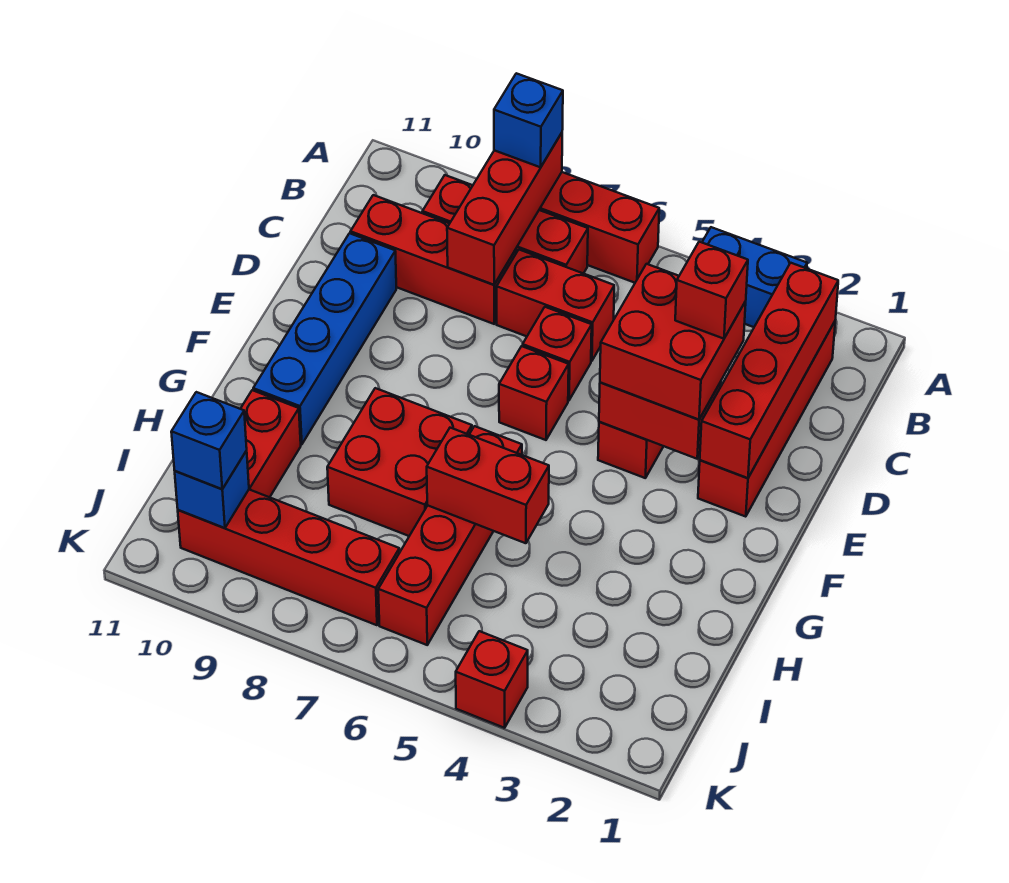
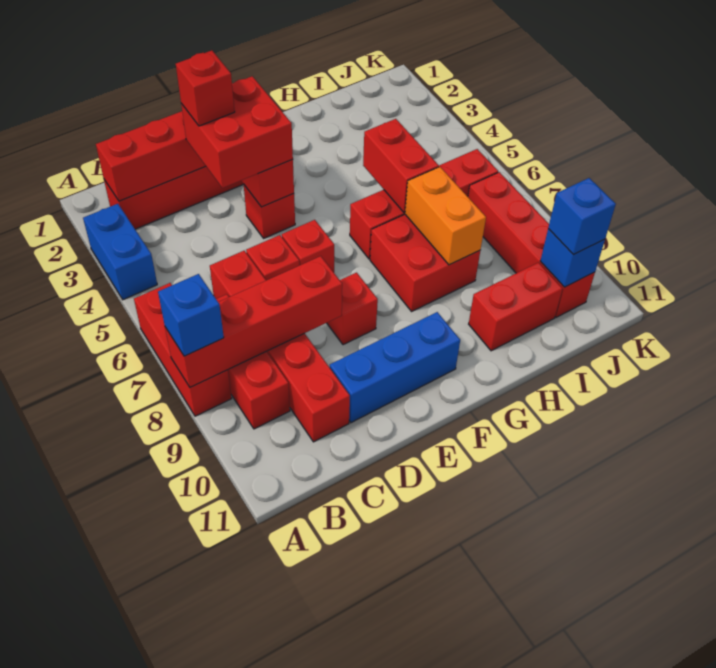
red brick A8:C8 level 2 -> red brick A8:D8 level 2
blue brick D10:G10 level 1 -> blue brick D10:F10 level 1
none -> orange brick H7:H8 level 2
red brick K4 level 1 -> red brick E8 level 1

